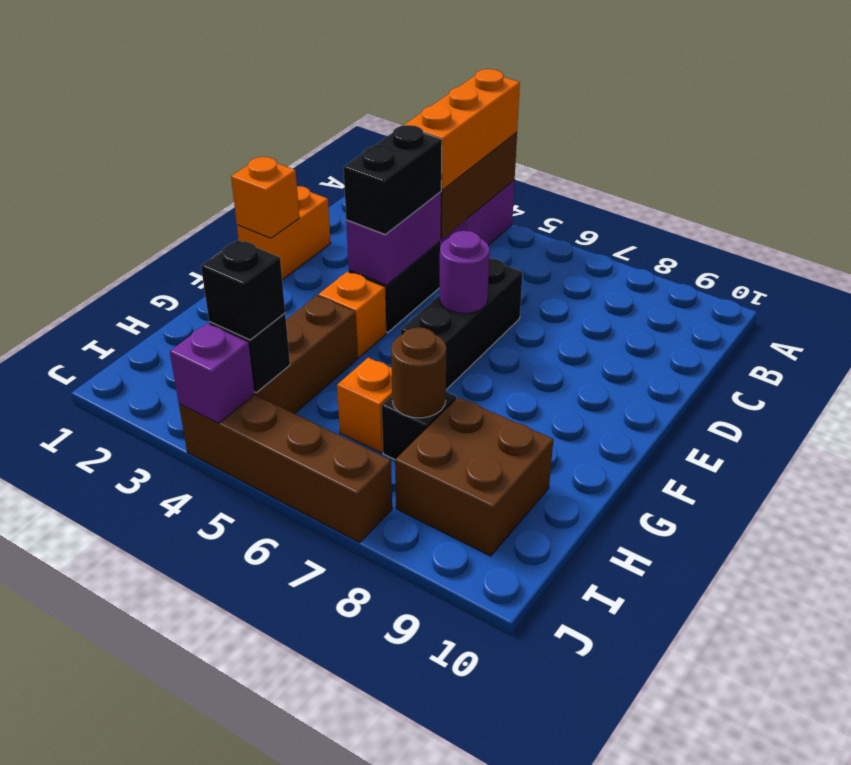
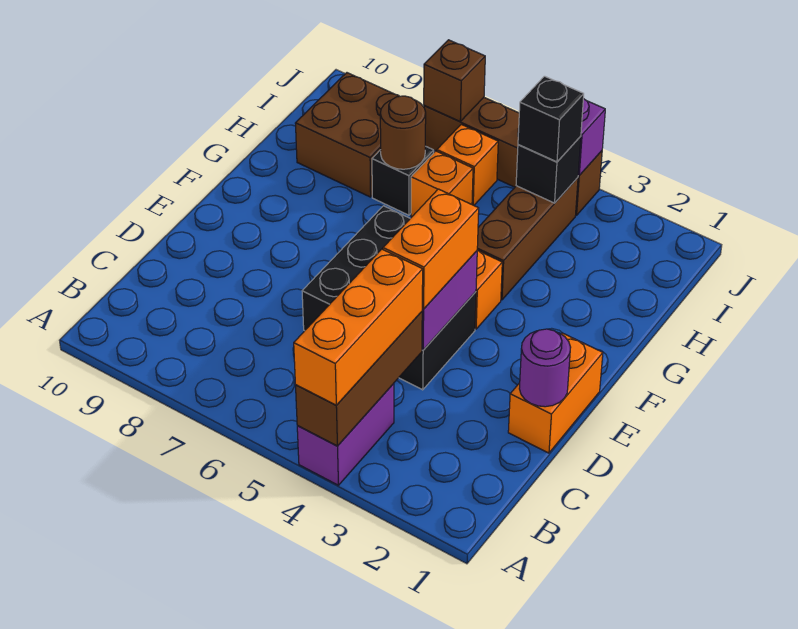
black brick D4:E4 level 3 -> orange brick D4:E4 level 3
orange brick E1 level 2 -> orange brick I6 level 1
purple round brick E6 level 2 -> purple round brick D1 level 2
none -> brown brick J7 level 2

